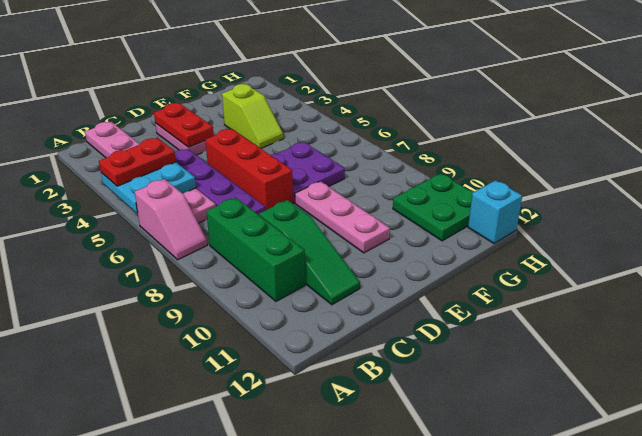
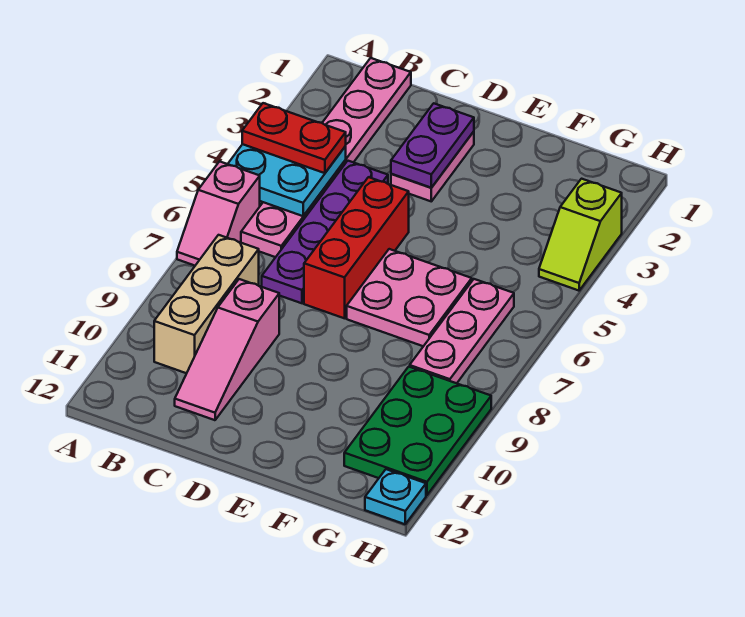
green brick B8:B10 level 1 -> tan brick B8:B10 level 1
green slope C9:C11 level 1 top 9 -> pink slope C9:C11 level 1 top 9
red plate D2:D3 level 2 -> purple plate D2:D3 level 2
purple plate E6:F7 level 1 -> pink plate E6:F7 level 1
pink plate E8:E10 level 1 -> pink plate G6:G8 level 1
lime slope F3:F4 level 1 top 3 -> lime slope H3:H4 level 1 top 3
green plate G10:H11 level 1 -> green plate G9:H11 level 1
cyan brick H12 level 1 -> cyan plate H12 level 1

